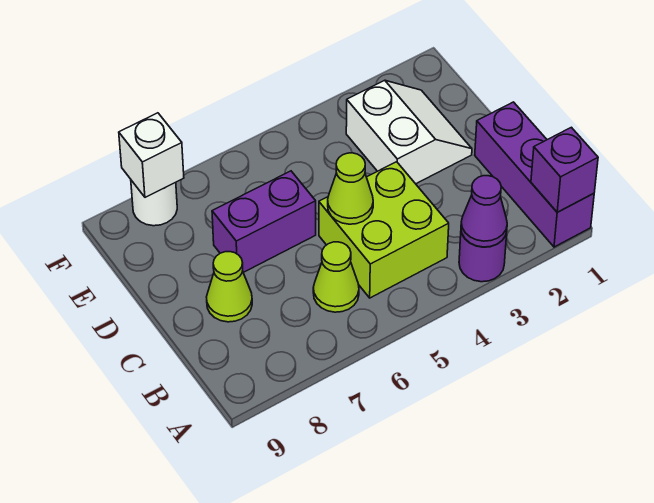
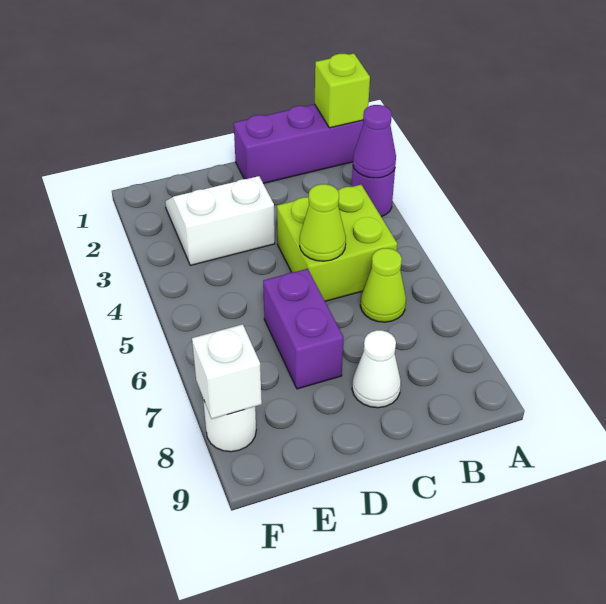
purple brick A1 level 2 -> lime brick A1 level 2
lime cone C8 level 1 -> white cone C8 level 1

